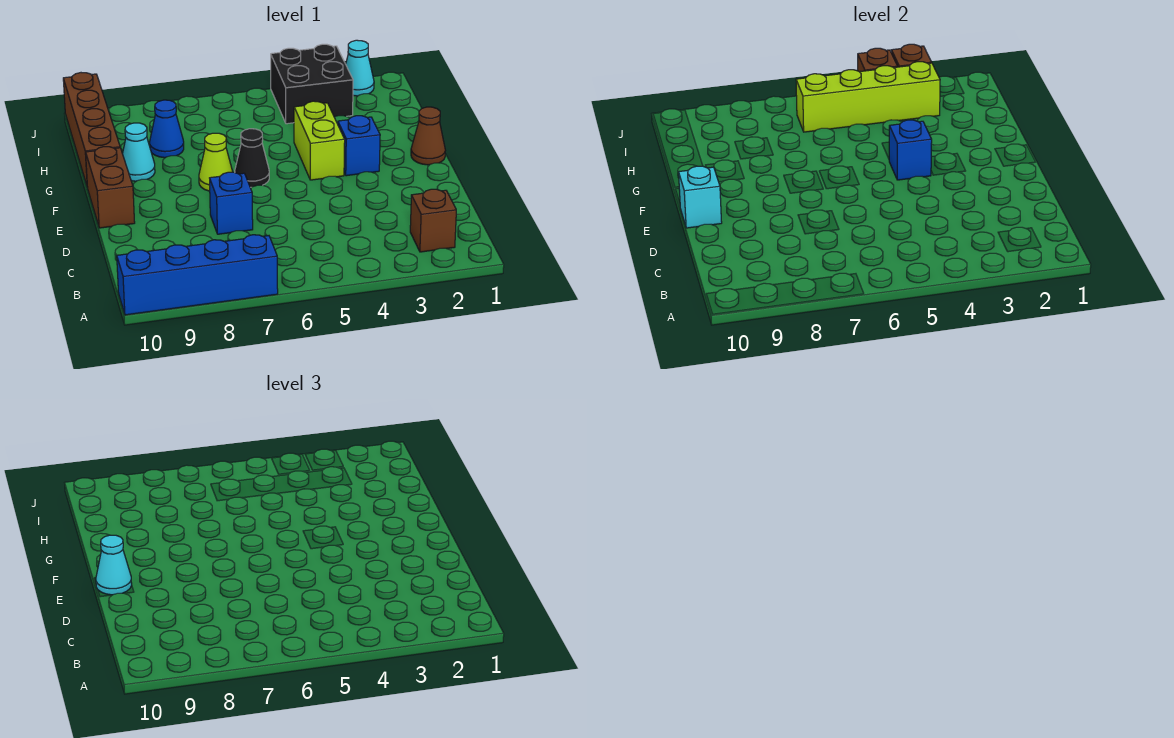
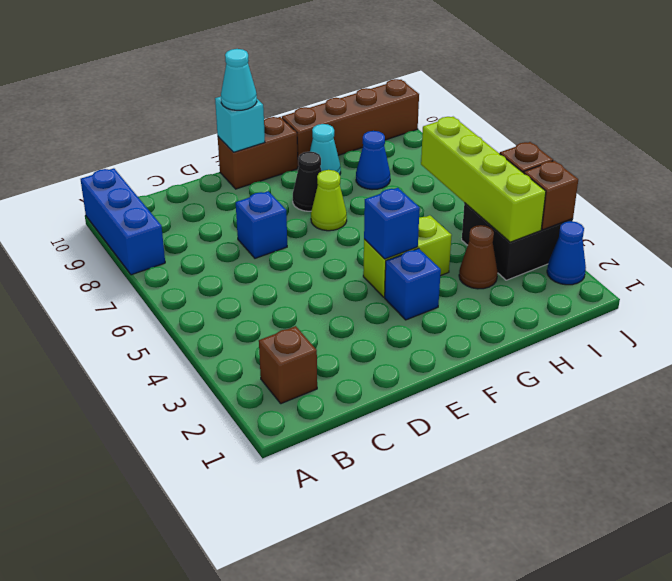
blue brick A7:A10 level 1 -> blue brick A8:A10 level 1
brown cone F1 level 1 -> brown cone H3 level 1
black cone F6 level 1 -> black cone F8 level 1
cyan cone J2 level 1 -> blue cone J2 level 1

